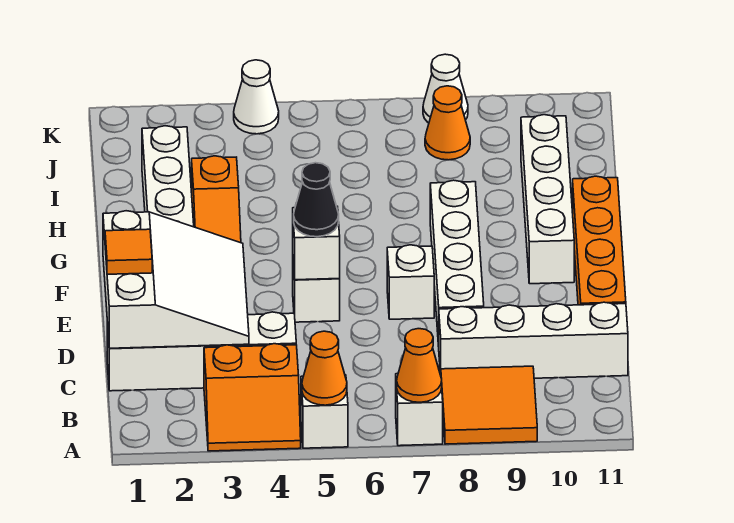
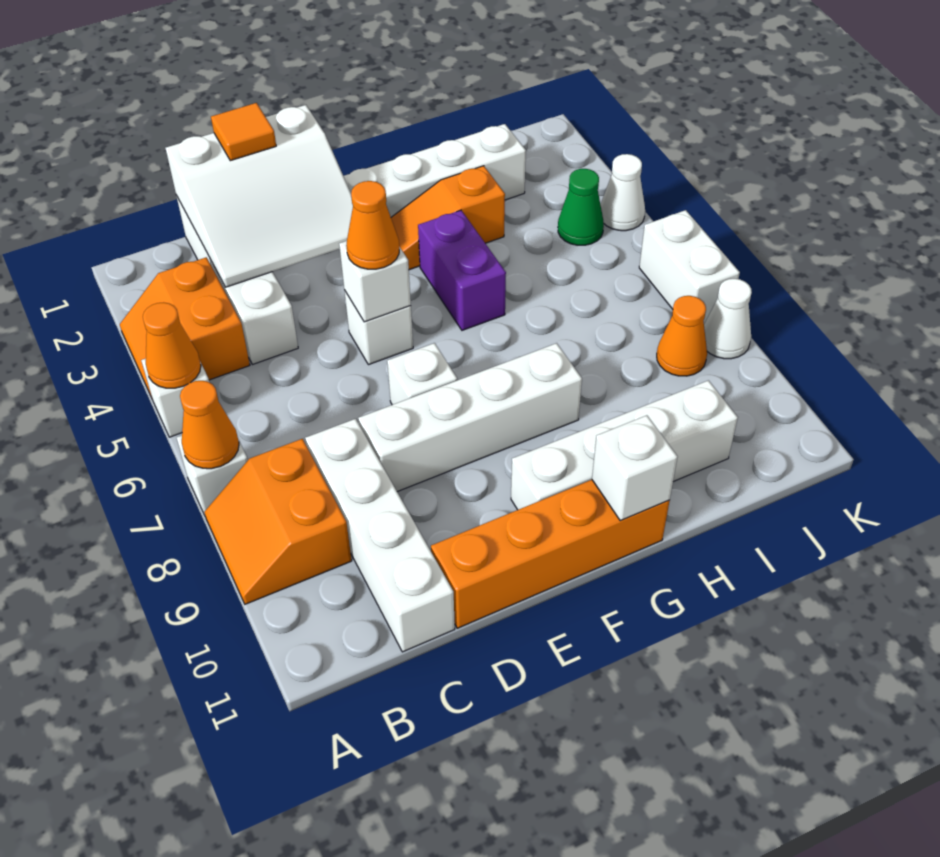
orange tile A8:B9 level 1 -> orange slope A8:B9 level 1 top B
black cone E5 level 3 -> orange cone E5 level 3
none -> purple brick G4:G5 level 1
none -> white brick G11 level 2
none -> green cone J4 level 1
none -> white brick K6:K7 level 1

